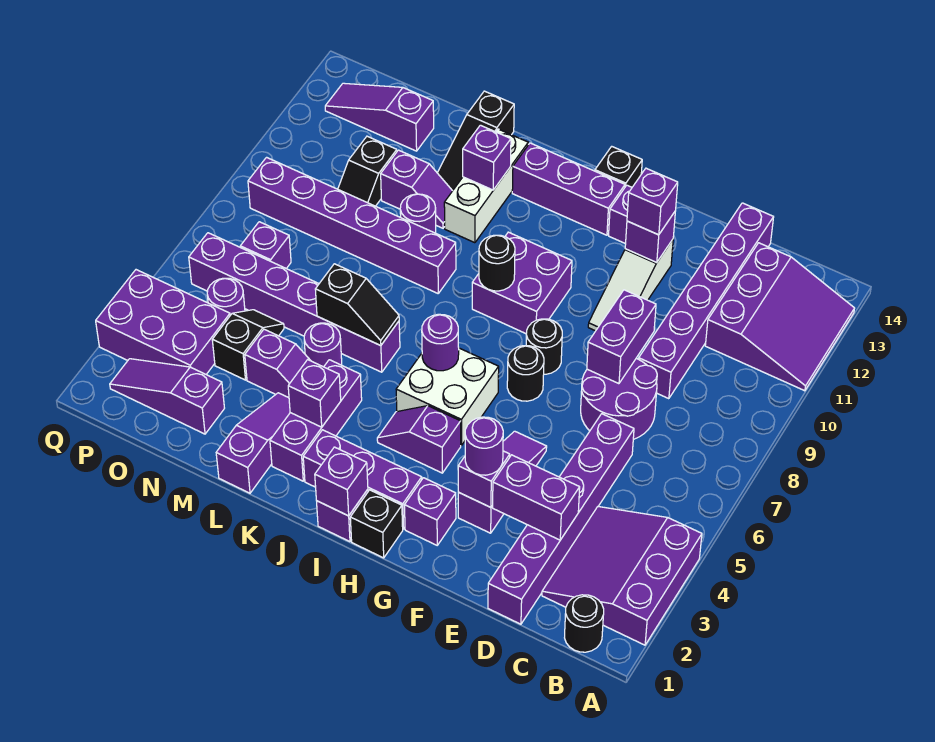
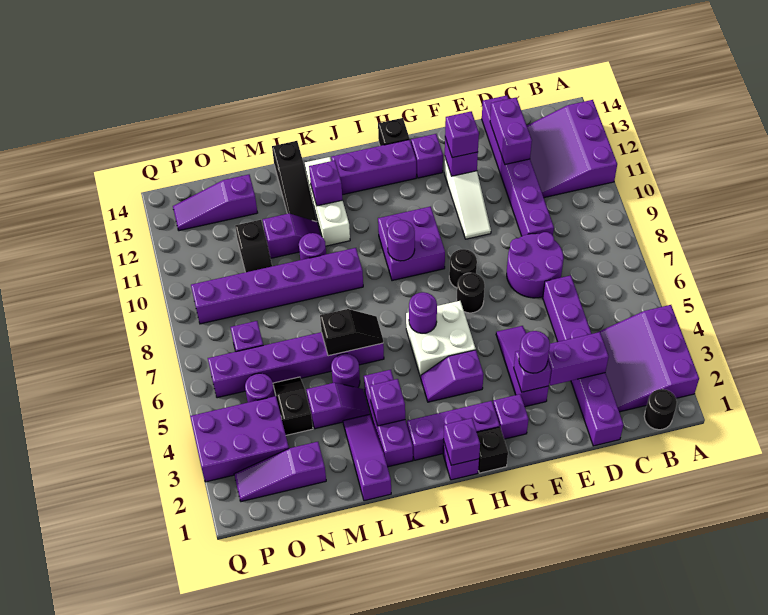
purple slope A11:C13 level 1 top C -> purple slope A11:C13 level 1 top A
purple brick E8:E9 level 2 -> purple brick D12:D13 level 2
black round brick I9 level 2 -> purple round brick I9 level 2

